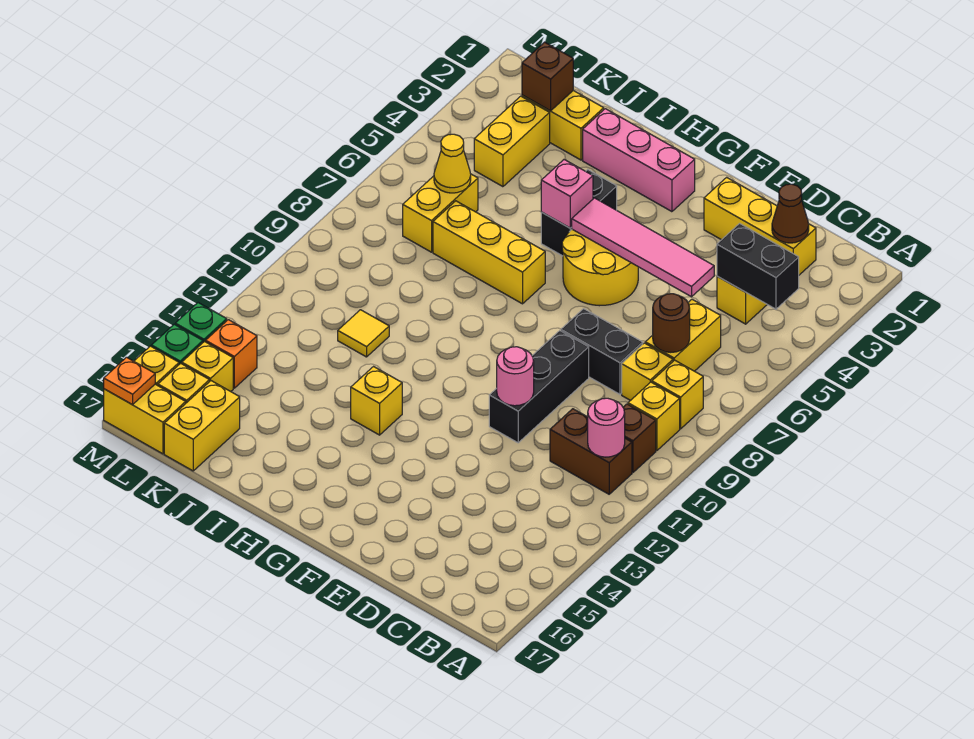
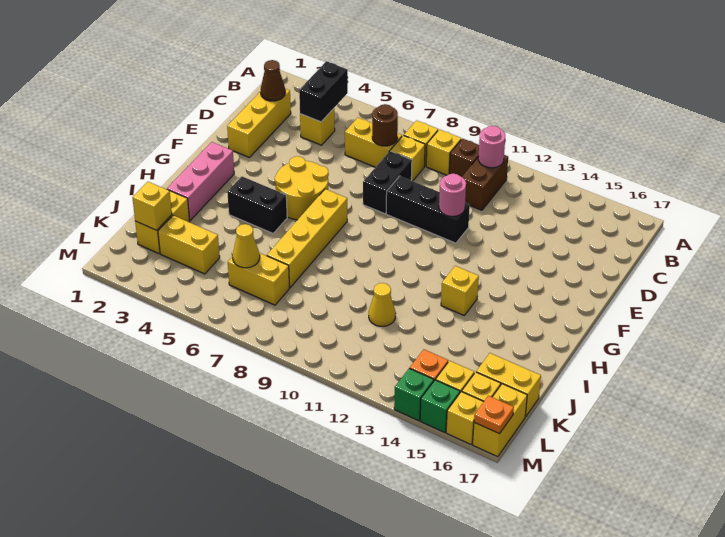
pink tile D5:G5 level 2 -> none
pink brick H5 level 2 -> none
yellow brick H7:J7 level 1 -> yellow brick G7:J7 level 1
yellow tile J11 level 1 -> yellow cone J11 level 1
brown brick K2 level 2 -> yellow brick K2 level 2

